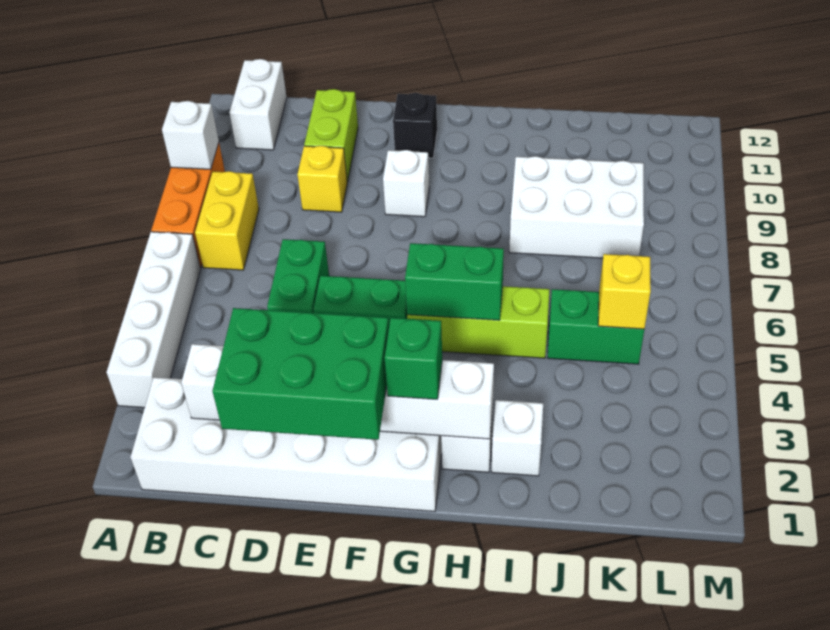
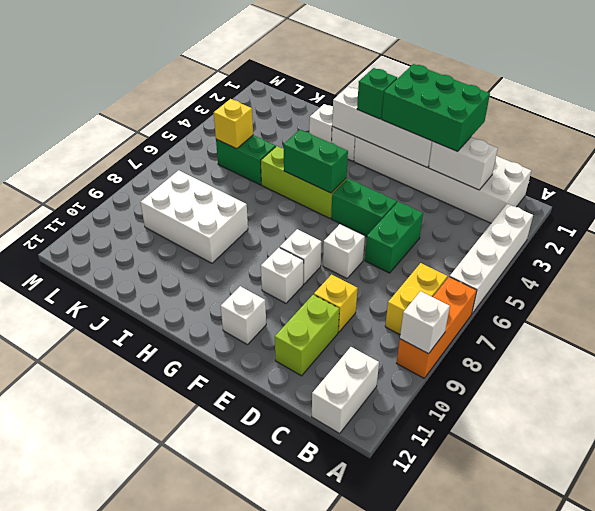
none -> white brick E7 level 1
none -> white brick F8 level 1
black brick F11 level 1 -> white brick F11 level 1

